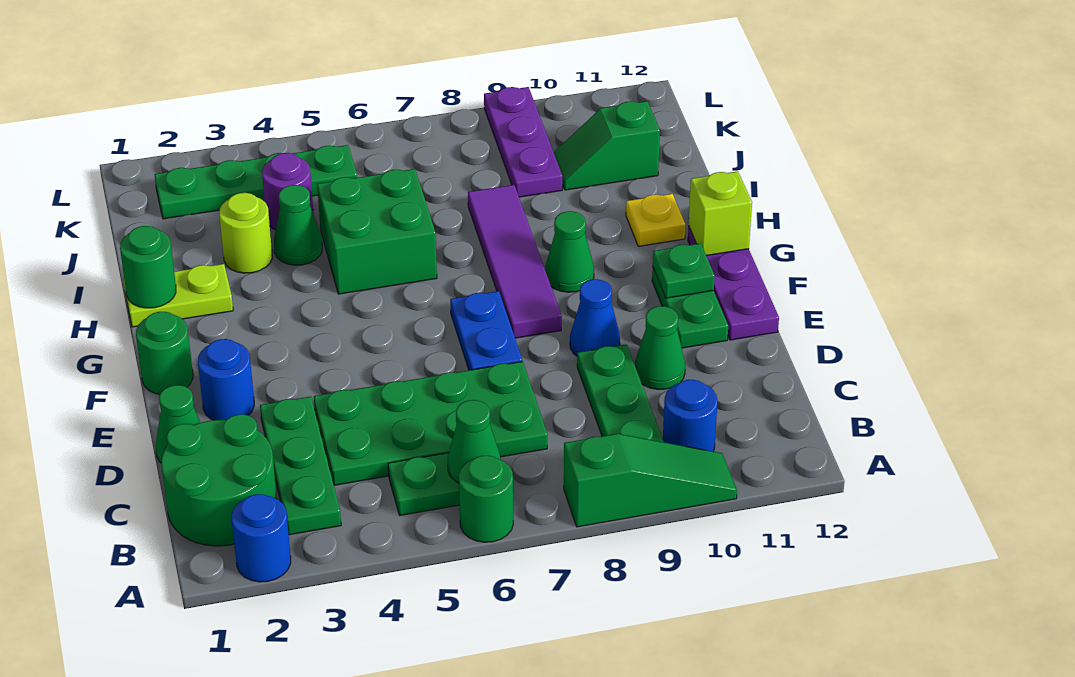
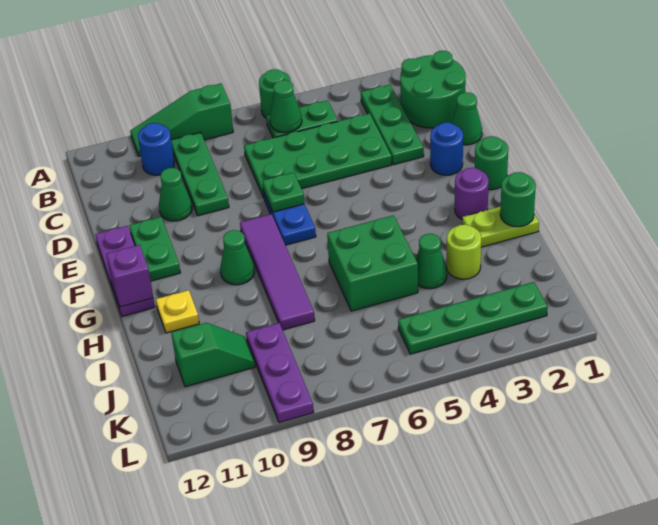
blue round brick A2 level 1 -> none
blue cone E9 level 1 -> none
green plate F11 level 2 -> green plate E7 level 2
lime brick G12 level 2 -> purple brick G12 level 2
purple round brick J4 level 1 -> purple round brick G2 level 1

